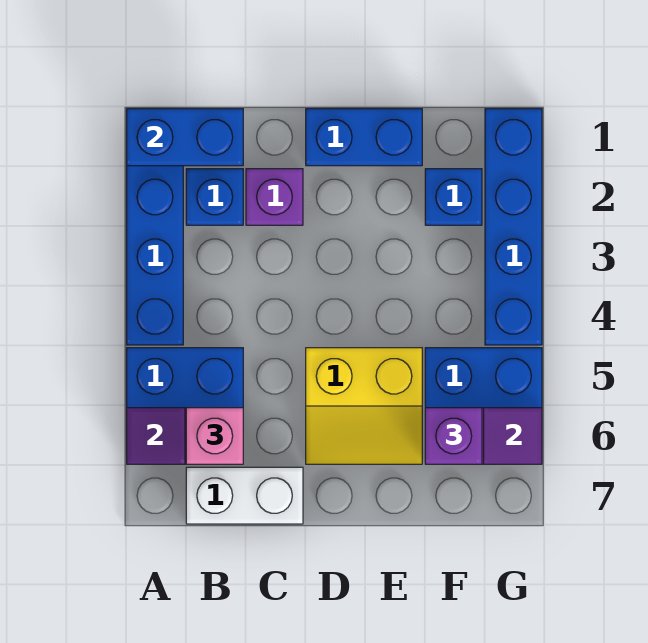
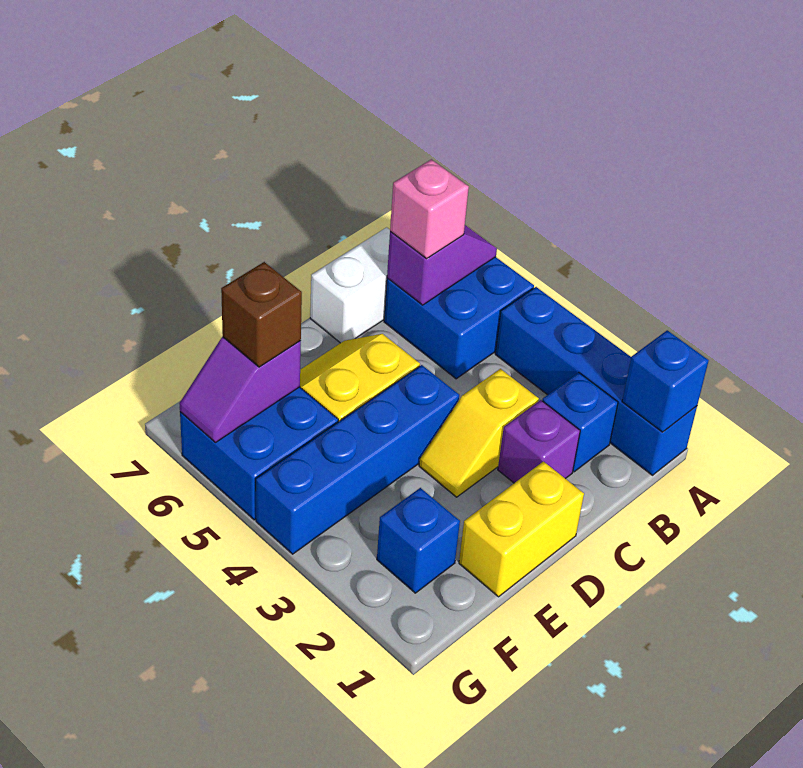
blue brick A1:B1 level 2 -> blue brick A1 level 2
none -> yellow slope C3:D3 level 1 top C
blue brick D1:E1 level 1 -> yellow brick D1:E1 level 1
purple brick F6 level 3 -> brown brick F6 level 3
blue brick G1:G4 level 1 -> blue brick D4:G4 level 1

